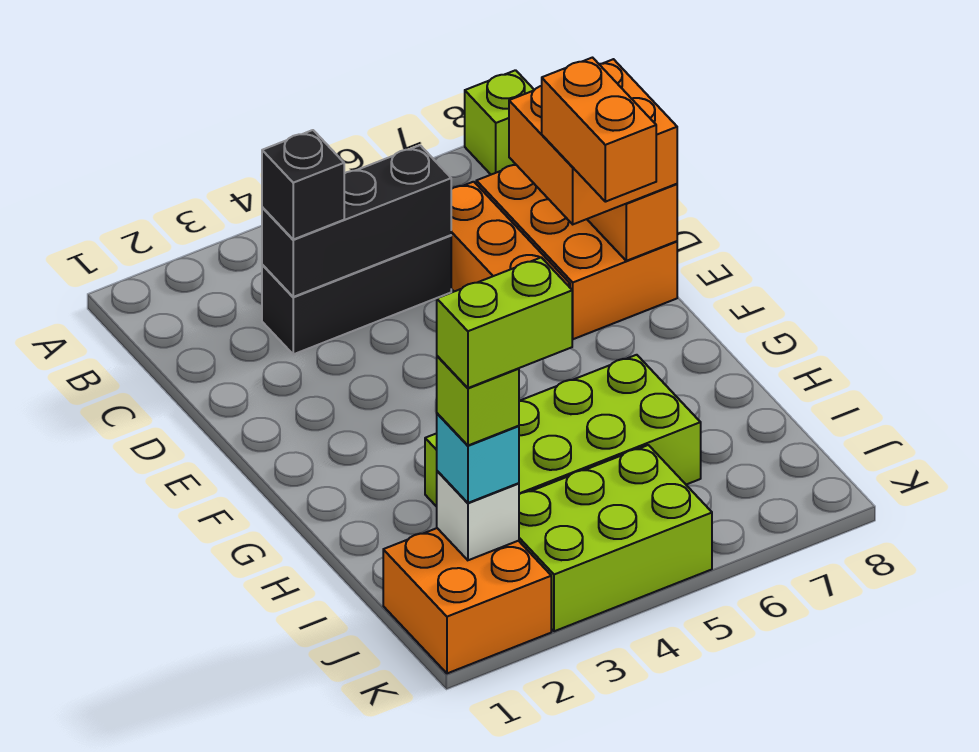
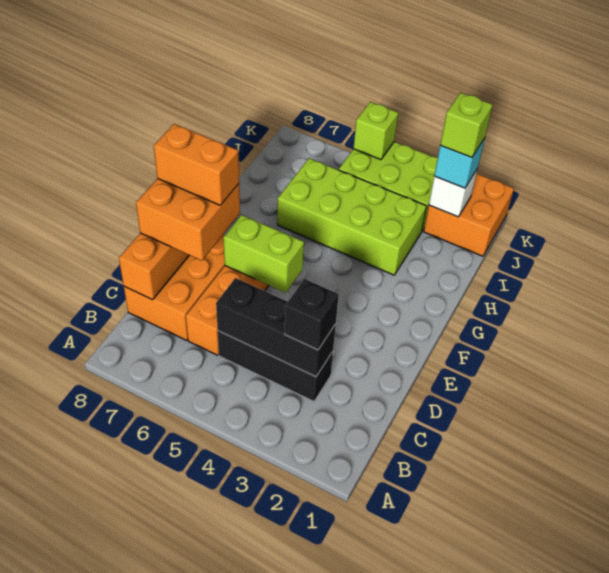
lime brick A8 level 1 -> lime brick K5 level 2
orange brick E7:F7 level 4 -> orange brick E7:E8 level 4
lime brick J2:J3 level 5 -> lime brick E5:E6 level 2

